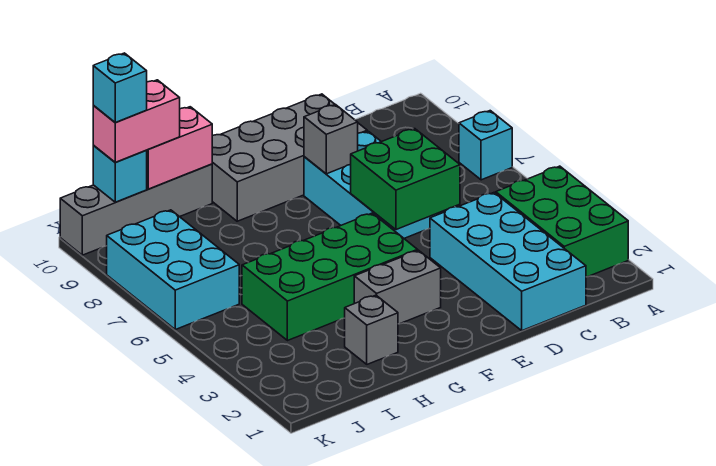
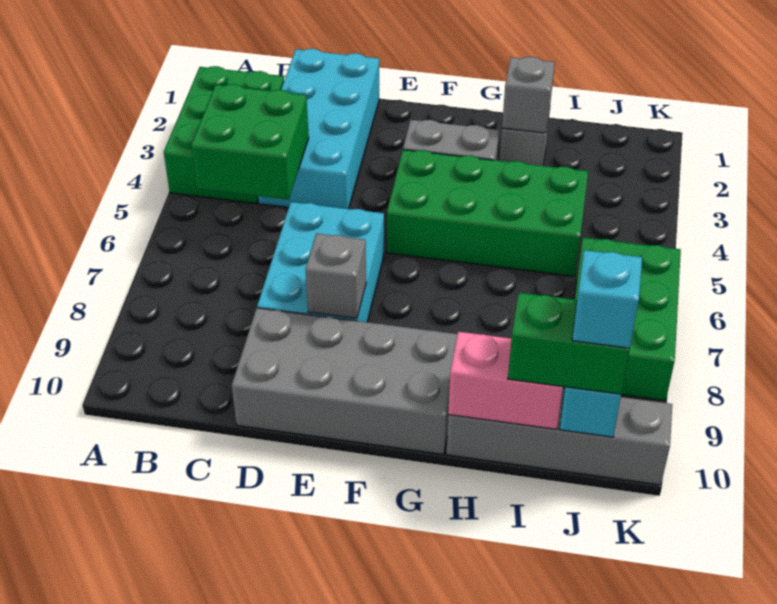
cyan brick A7 level 1 -> none
green brick D5:E6 level 2 -> green brick B4:C5 level 2
none -> grey brick H2 level 2
pink brick I10:J10 level 3 -> green brick I10:J10 level 3
cyan brick J6:K8 level 1 -> green brick J6:K8 level 1

